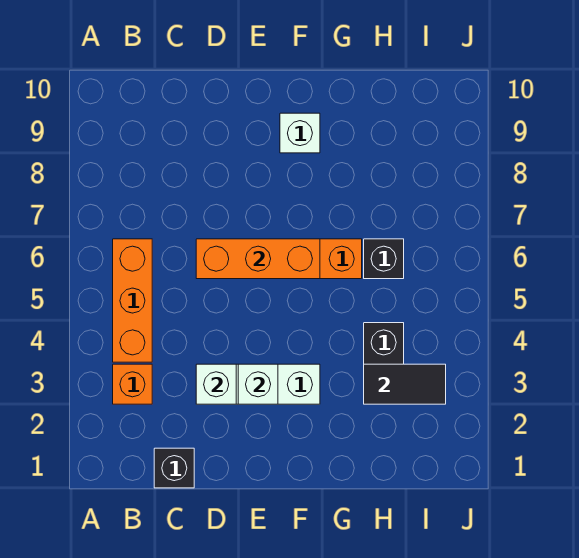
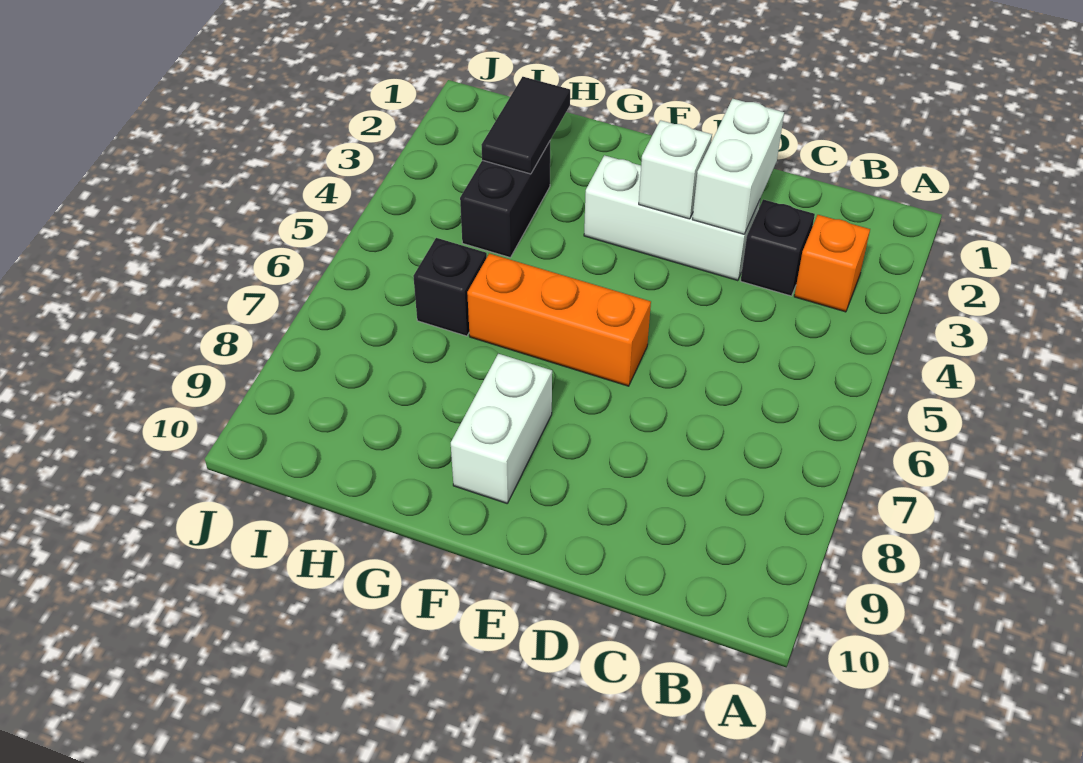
orange brick B4:B6 level 1 -> none
black brick C1 level 1 -> black brick C3 level 1
white brick D3 level 2 -> white brick D2:D3 level 2
orange brick D6:F6 level 2 -> none
white brick F9 level 1 -> white brick F8:F9 level 1
black tile H3:I3 level 2 -> black tile H2:H3 level 2

